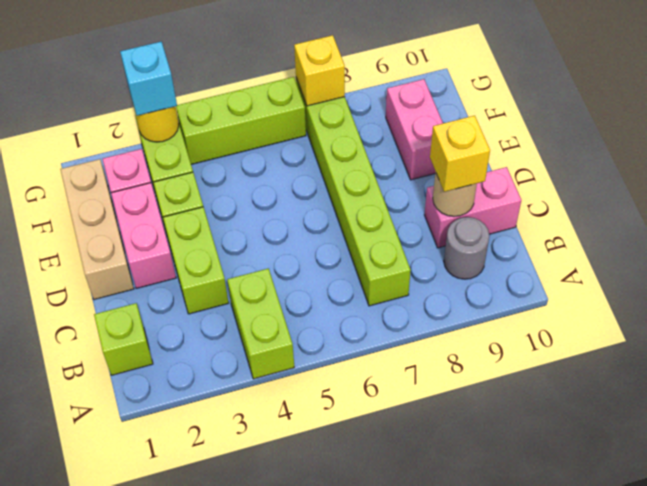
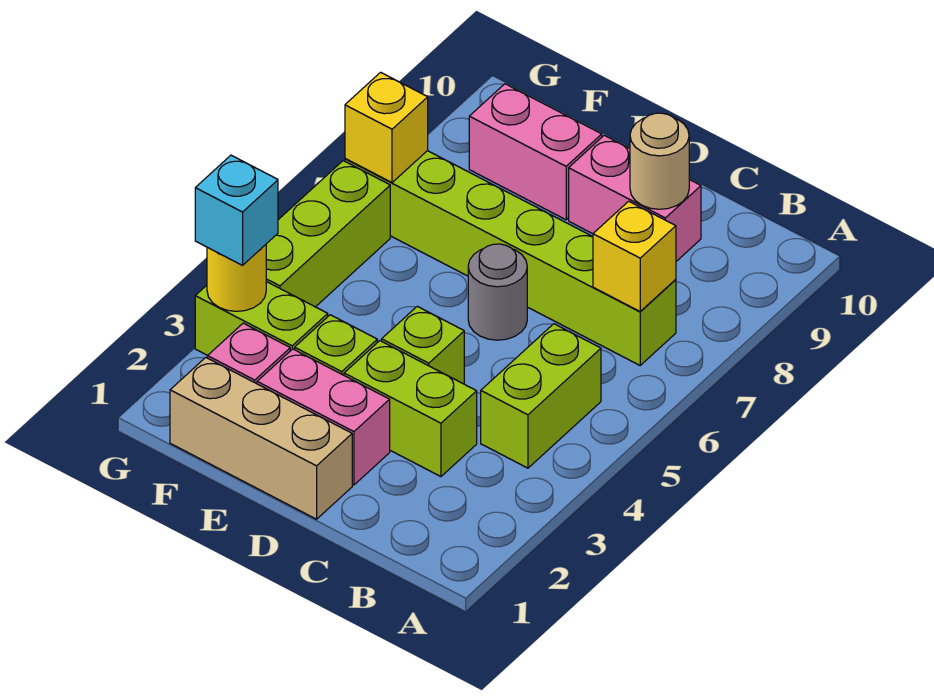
lime brick A4:B4 level 1 -> lime brick B4:B5 level 1
lime brick B1 level 1 -> lime brick D4 level 1
grey round brick B9 level 1 -> grey round brick D6 level 1
pink brick C9:C10 level 1 -> pink brick C9:D9 level 1
yellow brick C9 level 3 -> yellow brick B7 level 2

